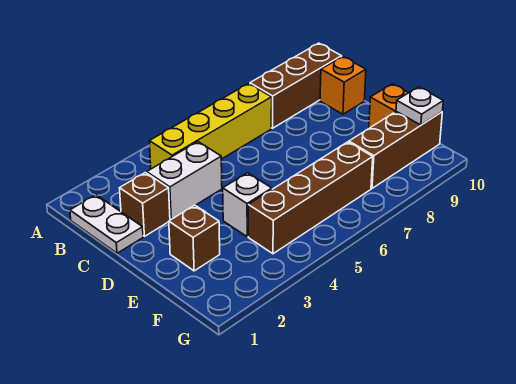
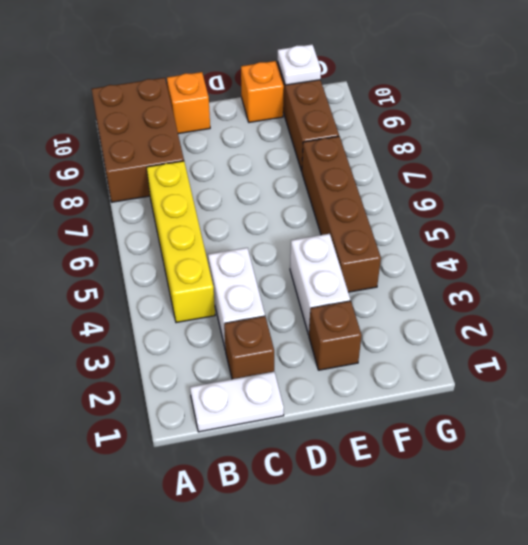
brown brick B8:B10 level 1 -> brown brick A8:B10 level 1
white brick E4 level 1 -> white brick E3:E4 level 1

